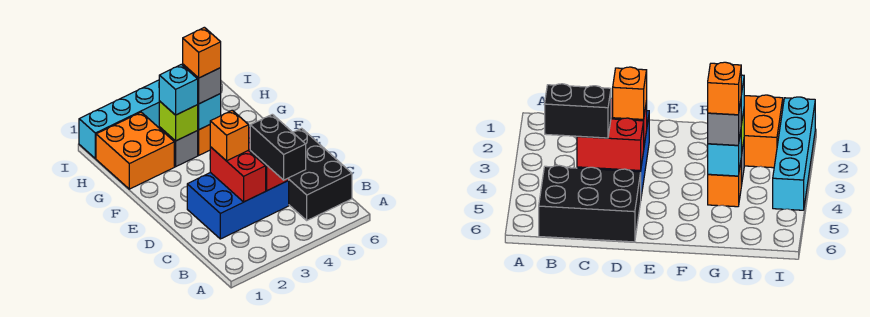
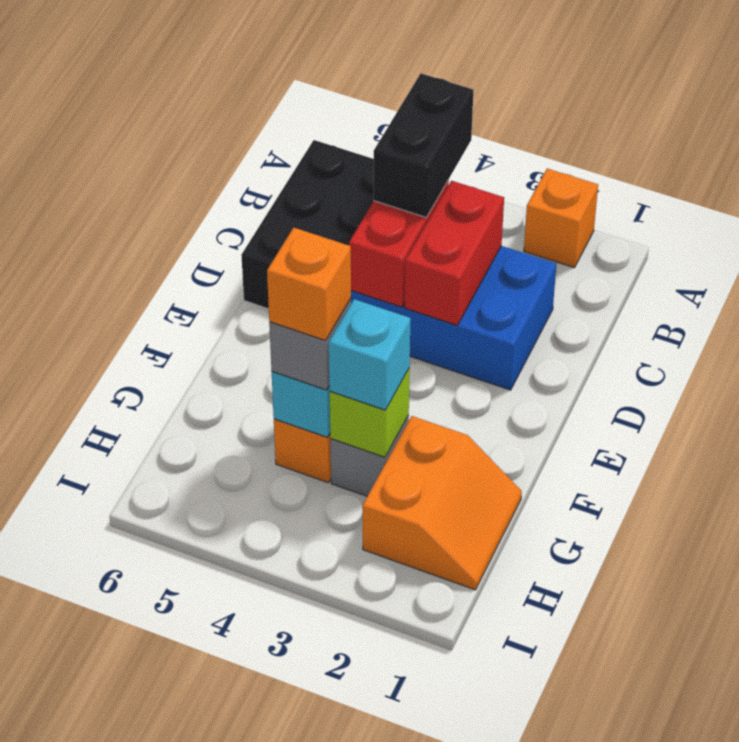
orange brick D3 level 3 -> orange brick A2 level 1
orange brick G1:H2 level 1 -> orange slope G1:H2 level 1 top 2
cyan brick I1:I4 level 1 -> none

